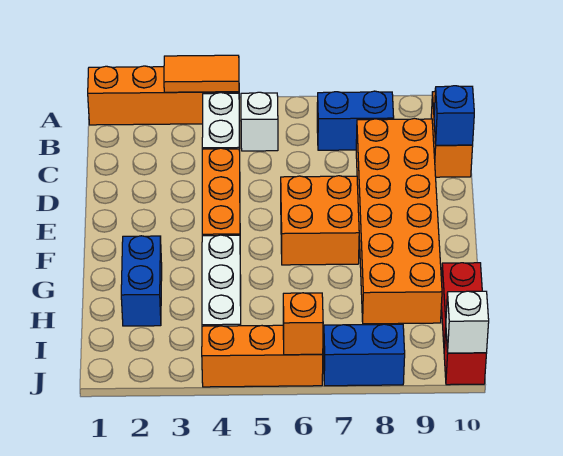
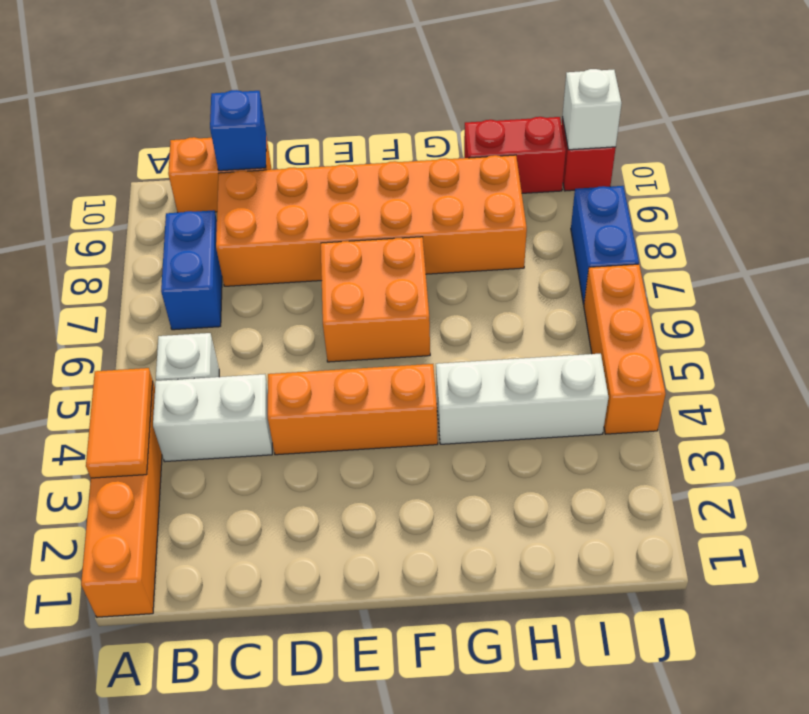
blue brick G2:H2 level 1 -> none
orange brick J6 level 2 -> none

